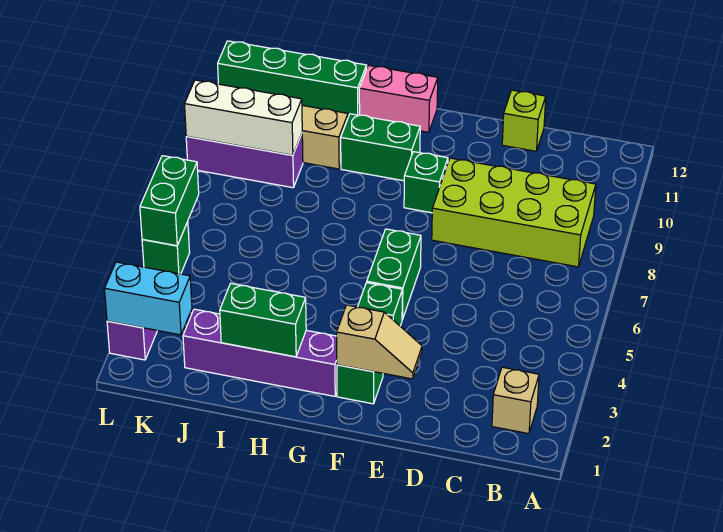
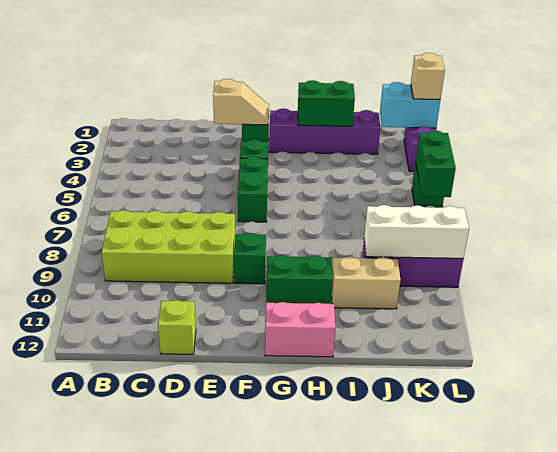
tan brick B2 level 1 -> tan brick L2 level 3
tan slope E2:F2 level 2 top F -> tan slope E2:F2 level 2 top E
green brick I12:L12 level 1 -> none

